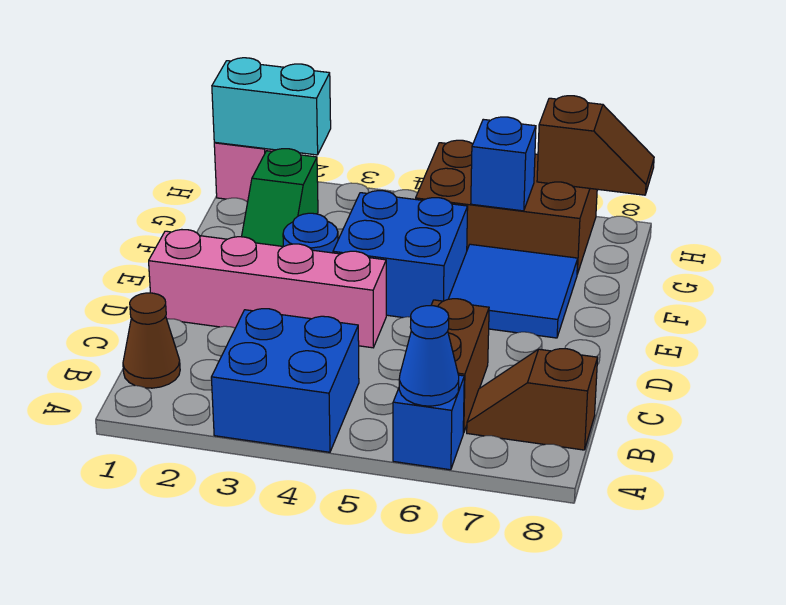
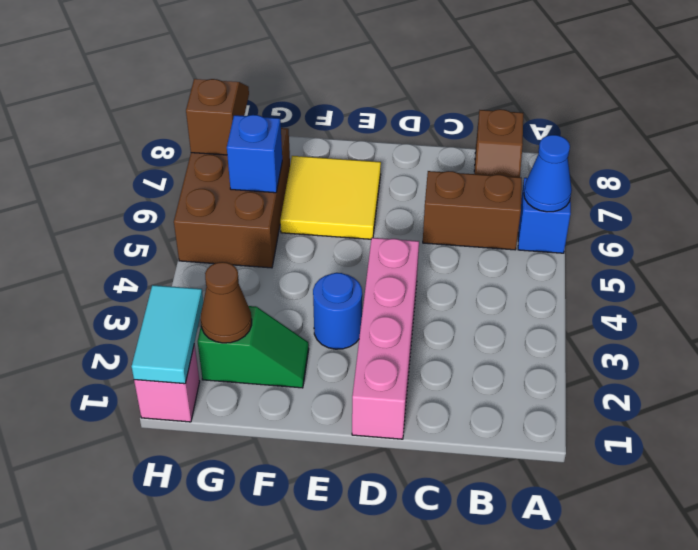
blue brick A3:B4 level 1 -> none
brown cone B1 level 1 -> brown cone G2 level 2
blue brick E4:F5 level 1 -> none
blue tile E6:F7 level 1 -> yellow tile E6:F7 level 1
cyan brick H1:H2 level 2 -> cyan tile H1:H2 level 2

